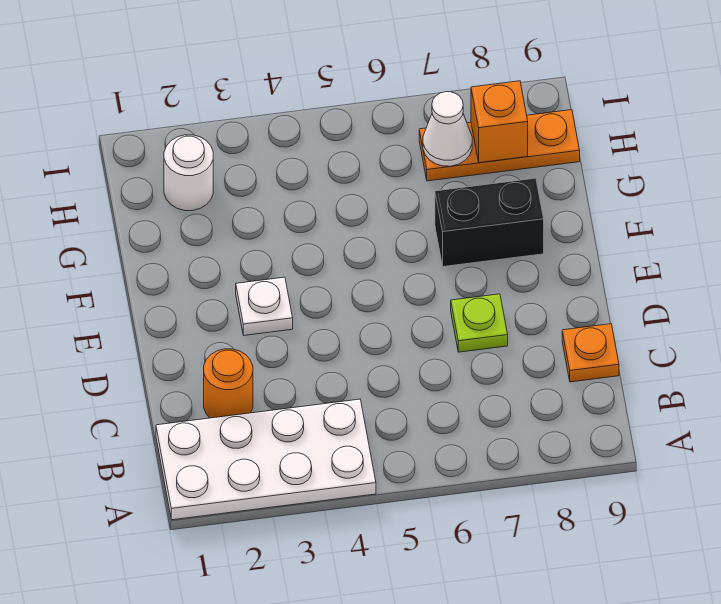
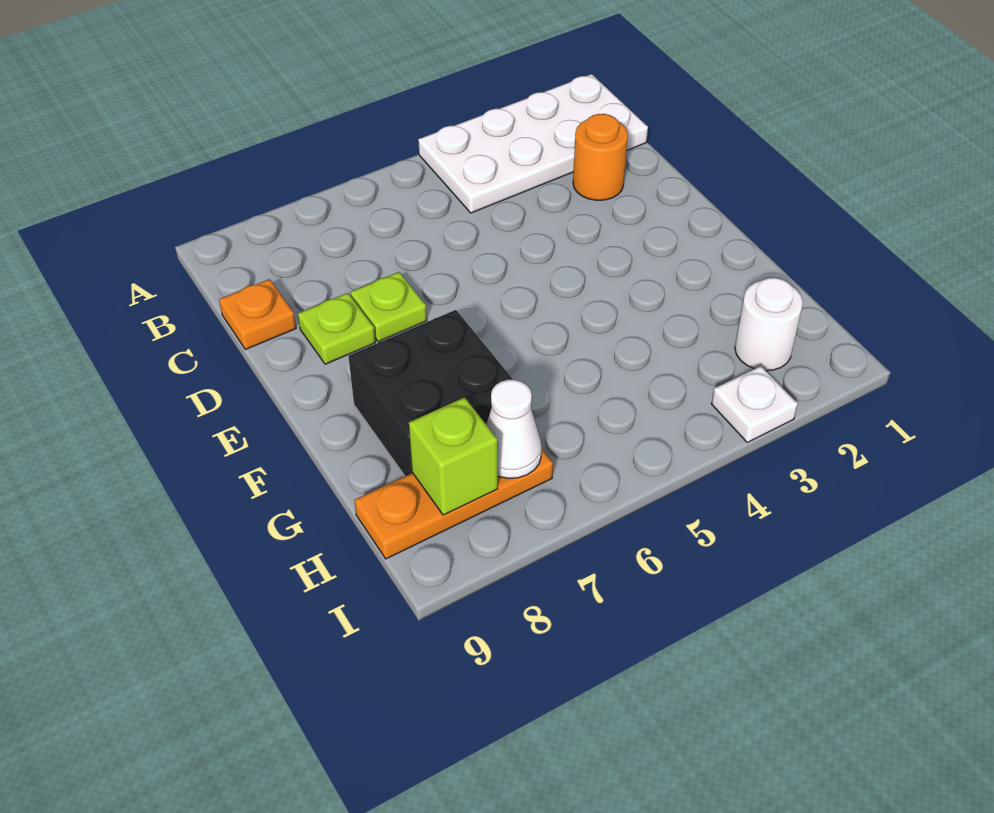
none -> lime plate D8 level 1
white plate E3 level 1 -> white plate I3 level 1
black brick F7:F8 level 1 -> black brick F7:G8 level 1
orange brick H8 level 2 -> lime brick H8 level 2

